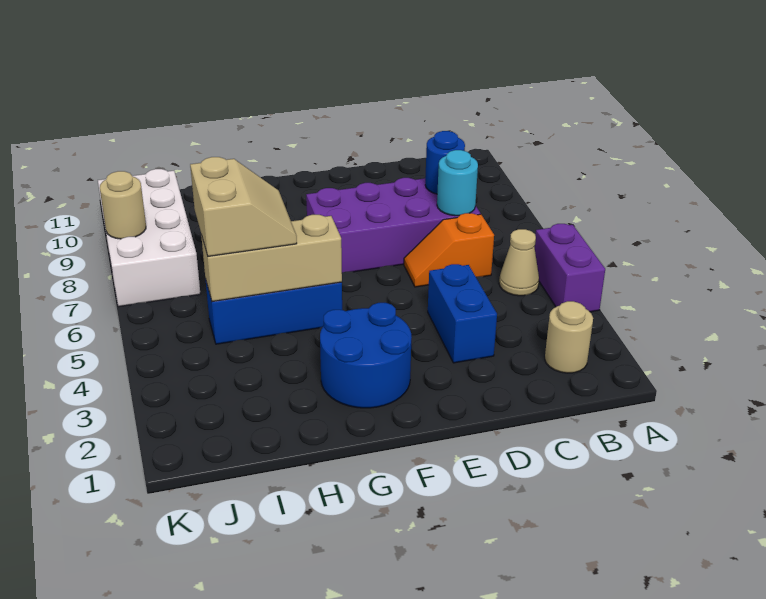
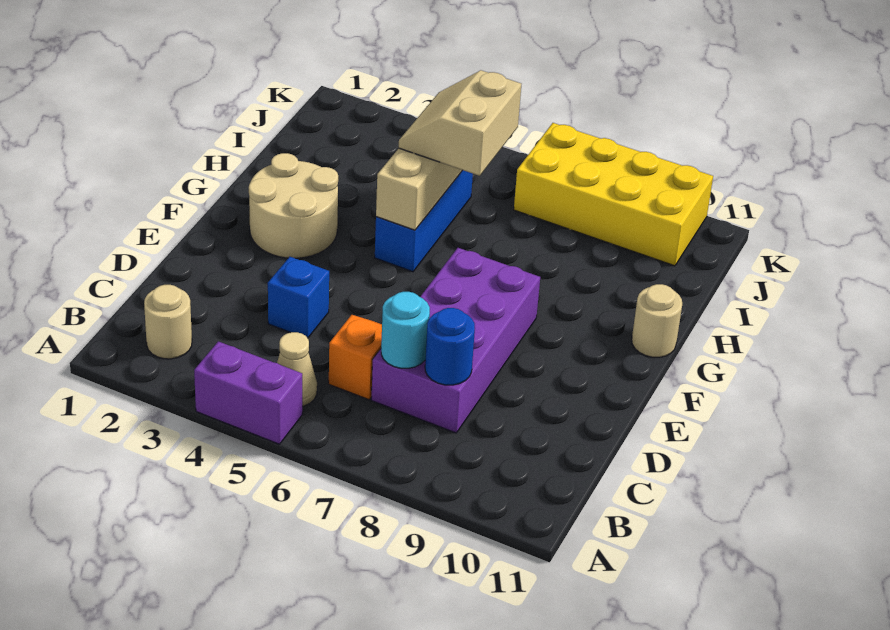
blue brick D3:D4 level 1 -> blue brick D4 level 1
blue round brick F2:G3 level 1 -> tan round brick F2:G3 level 1
tan slope H5:I6 level 3 top I -> tan slope H5:I6 level 3 top 6
white brick J7:K10 level 1 -> yellow brick J7:K10 level 1
tan round brick K8 level 2 -> tan round brick G11 level 1

